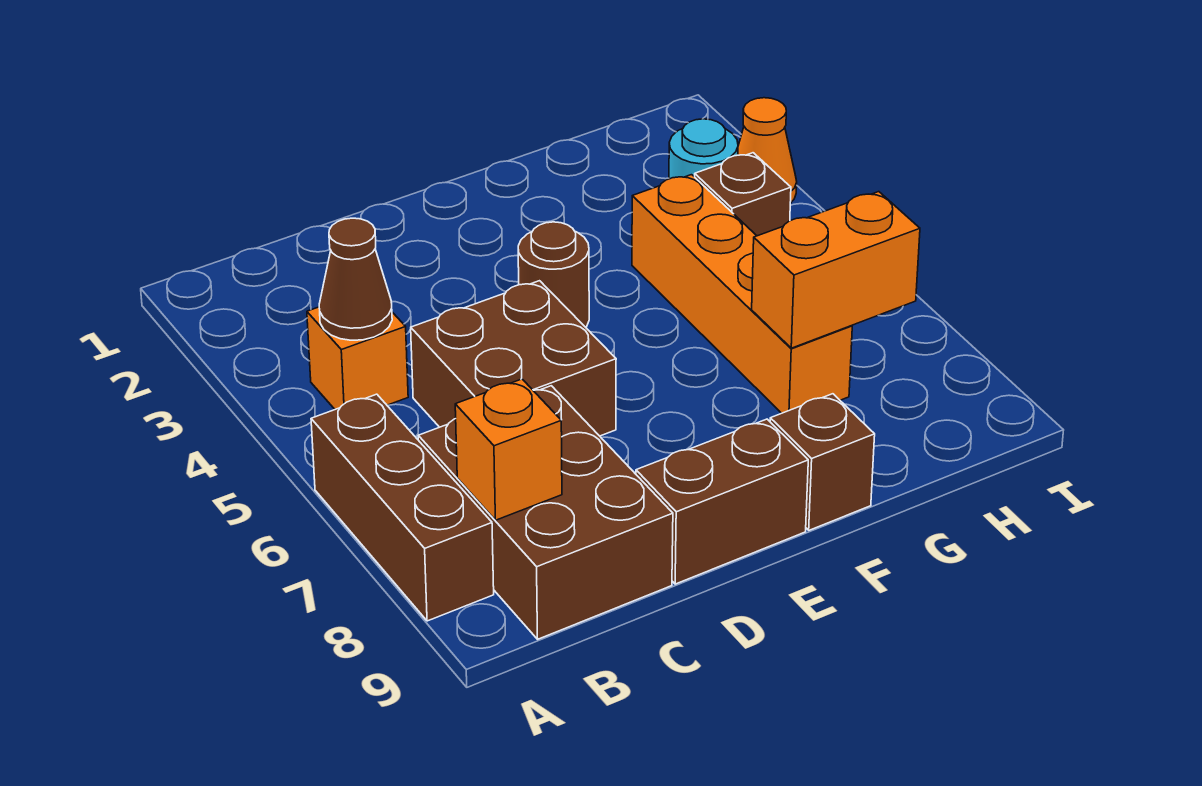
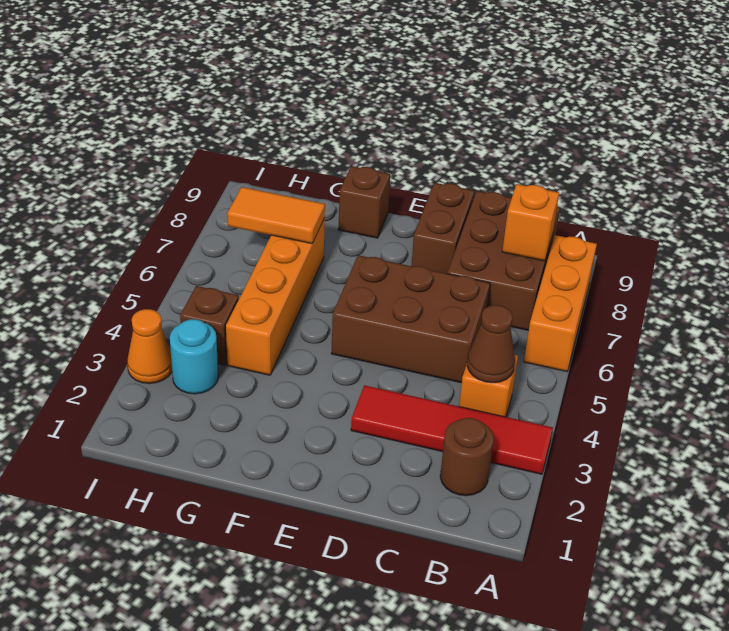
none -> red tile A3:D3 level 1
brown brick A6:A8 level 1 -> orange brick A6:A8 level 1
brown brick C5:D6 level 1 -> brown brick C5:E6 level 1
brown brick D9:E9 level 1 -> brown brick D8:D9 level 1
brown round brick E4 level 1 -> brown round brick B2 level 1
orange brick G7:H7 level 2 -> orange tile G7:H7 level 2

